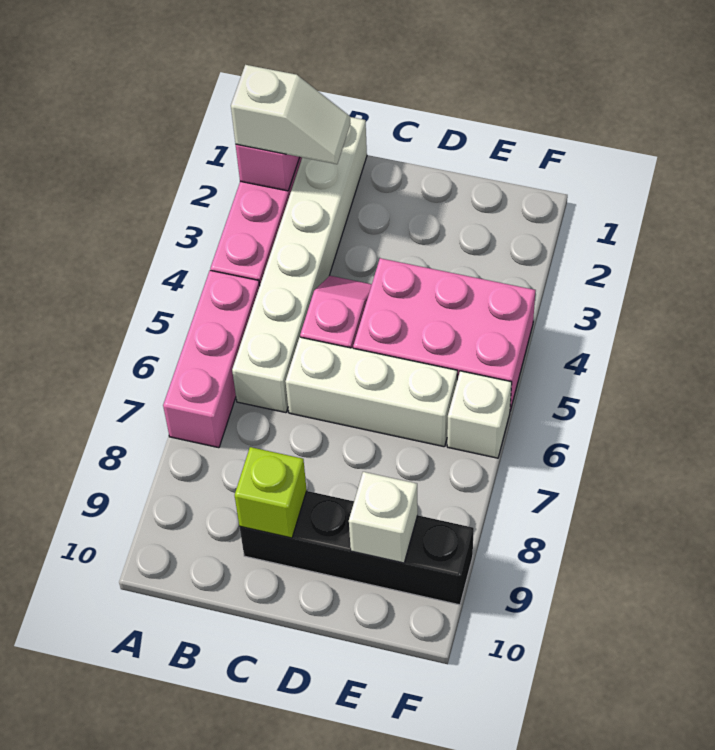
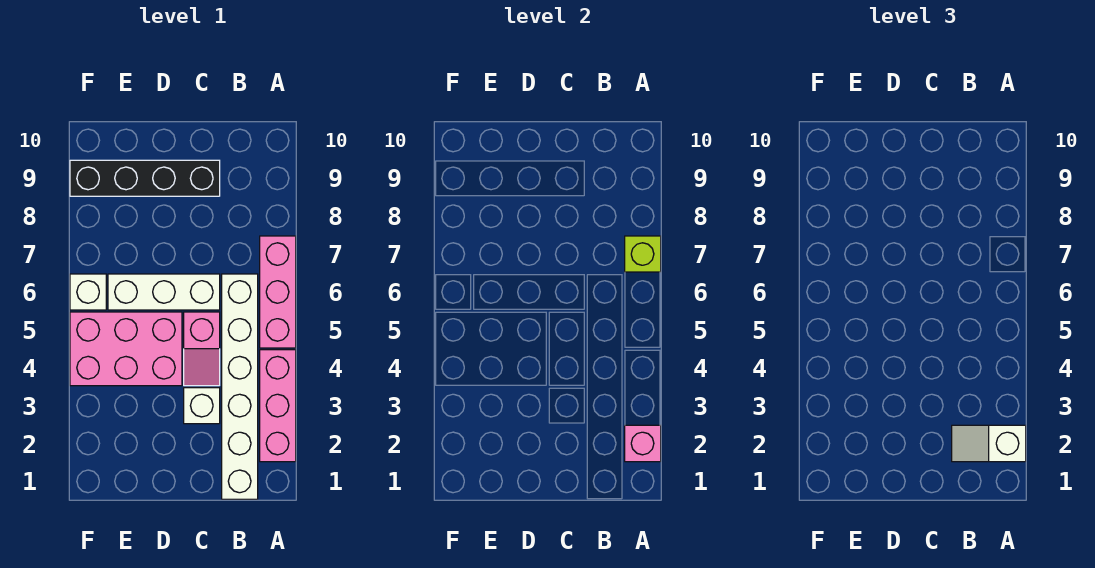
lime brick C9 level 2 -> lime brick A7 level 2
white brick E9 level 2 -> white brick C3 level 1

